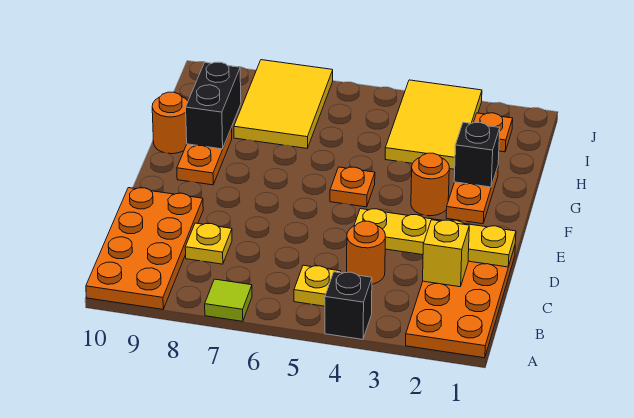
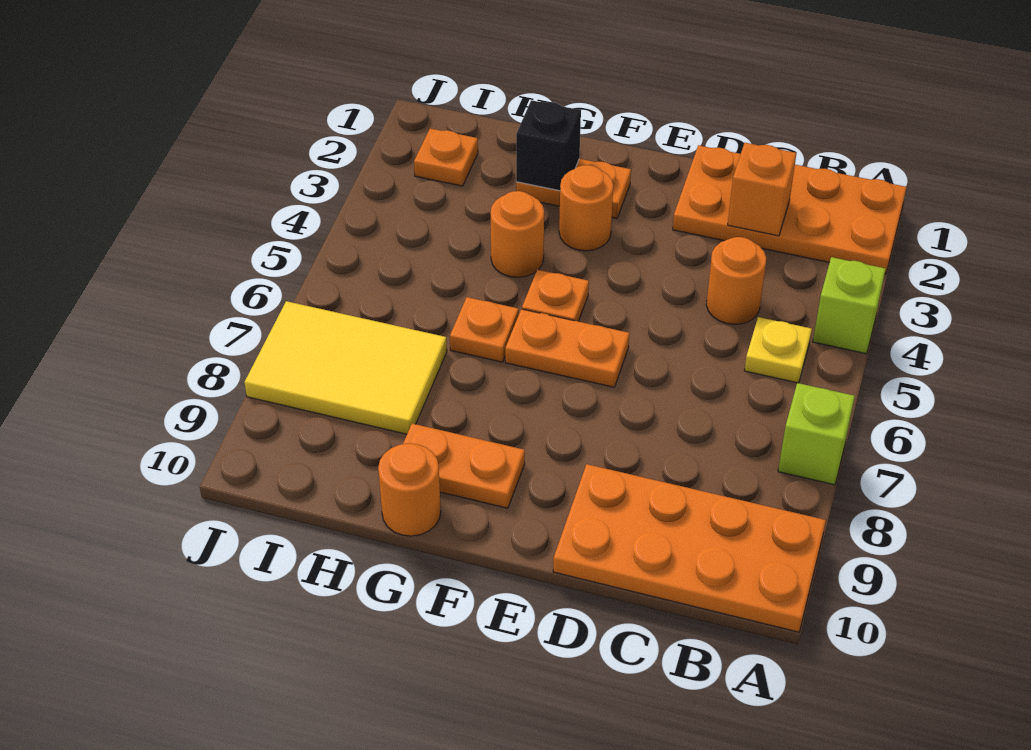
black brick A4 level 1 -> lime brick A4 level 1
lime tile A7 level 1 -> lime brick A7 level 1
yellow brick C2 level 2 -> orange brick C2 level 2
yellow plate C8 level 1 -> none
yellow plate D1:D4 level 2 -> none
none -> orange plate E6:F6 level 1
none -> orange round brick G4 level 1
none -> orange plate G6 level 1
black brick G9:H9 level 2 -> none
yellow tile H3:J4 level 1 -> none

